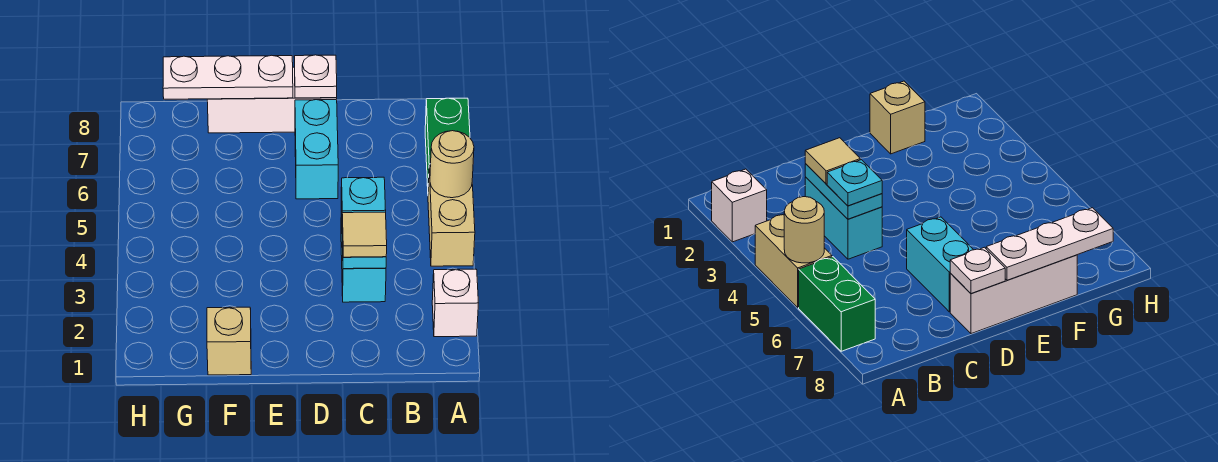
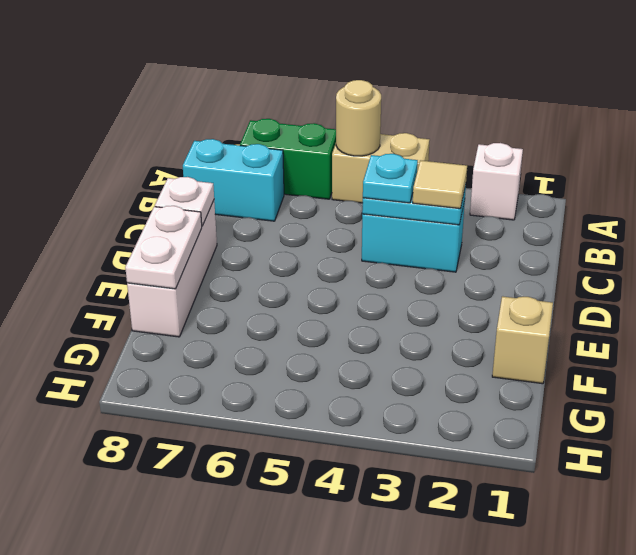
cyan brick D6:D7 level 1 -> cyan brick B7:B8 level 1
white plate E8:G8 level 2 -> white plate E8:F8 level 2

